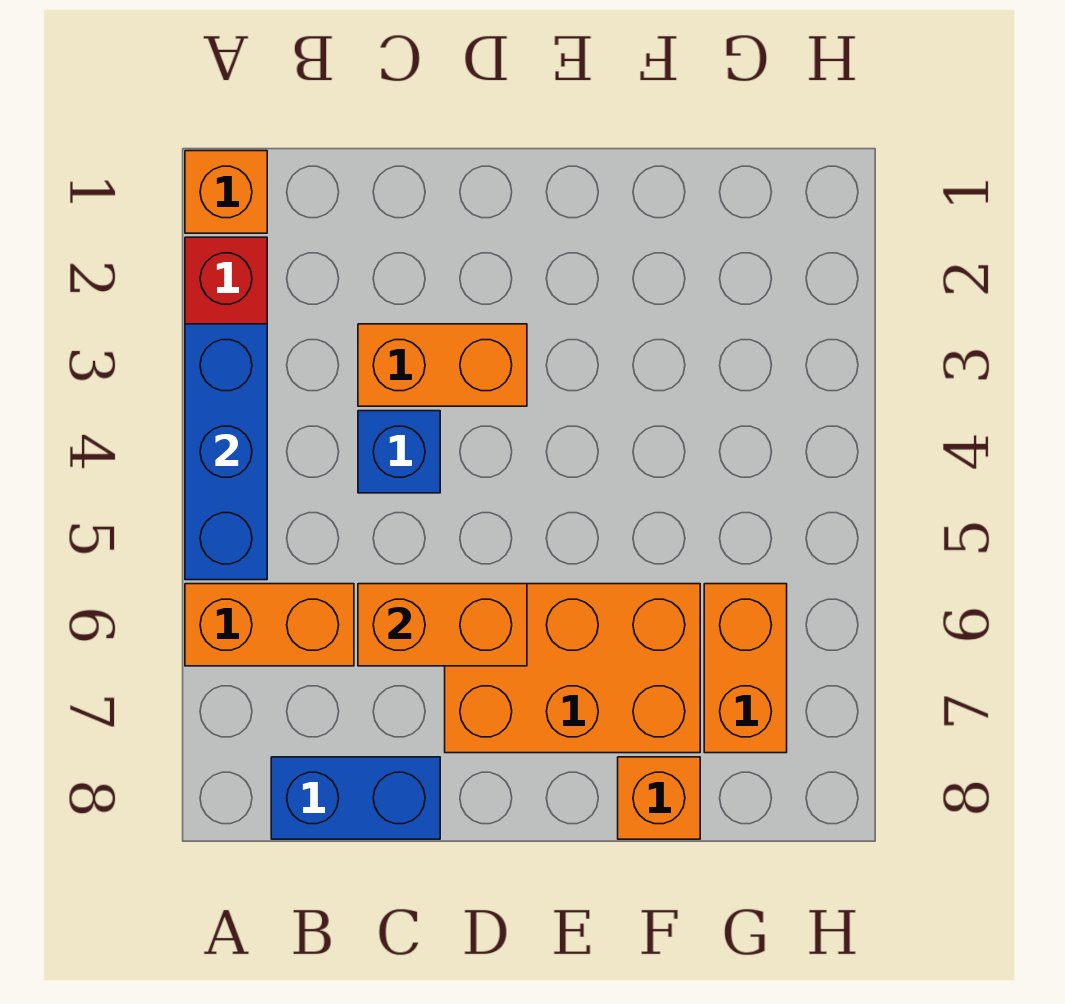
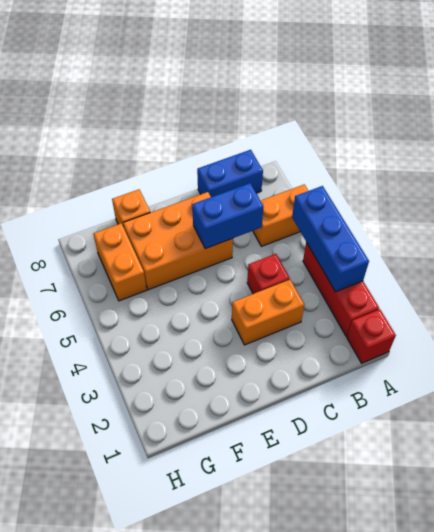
orange brick A1 level 1 -> red brick A1 level 1
blue brick C4 level 1 -> red brick C4 level 1
orange brick C6:D6 level 2 -> blue brick C6:D6 level 2

